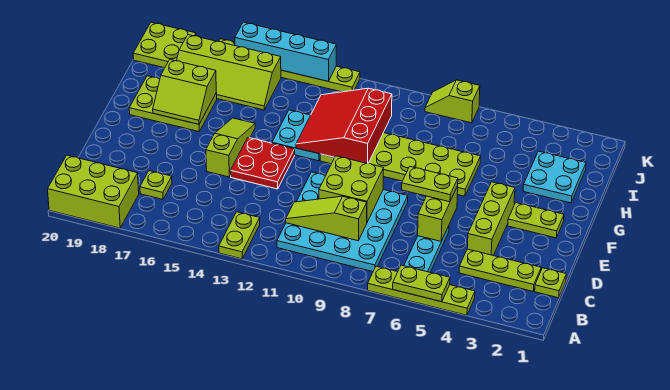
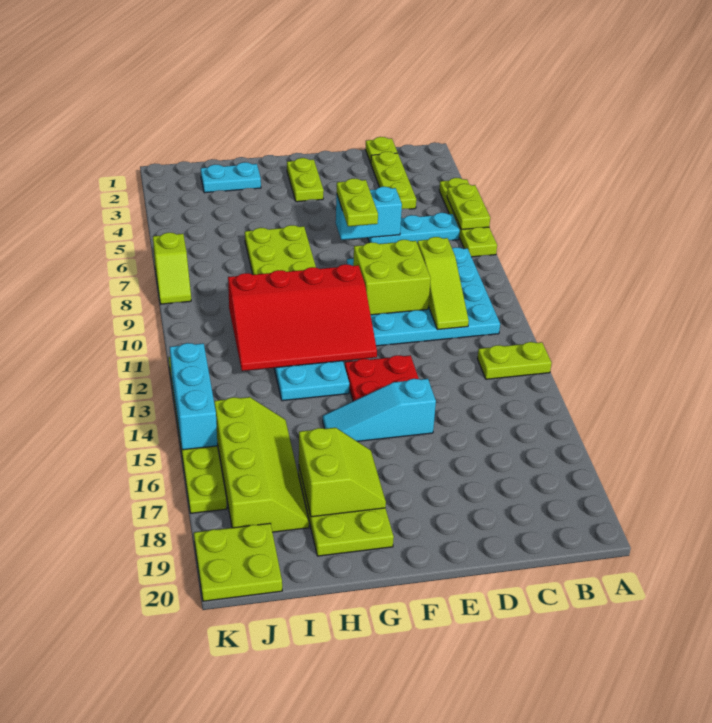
lime brick A18:B20 level 1 -> none
lime plate C17 level 1 -> none
lime brick D4:F4 level 1 -> none
lime brick D6:E6 level 2 -> cyan brick D6:E6 level 2
lime slope E15:G15 level 1 top E -> cyan slope E15:G15 level 1 top E
red slope G10:I12 level 2 top 10 -> red slope F10:I12 level 2 top 10
cyan plate H2:I3 level 1 -> cyan plate H2:I2 level 1
cyan brick K13:K16 level 2 -> cyan brick K13:K15 level 2

